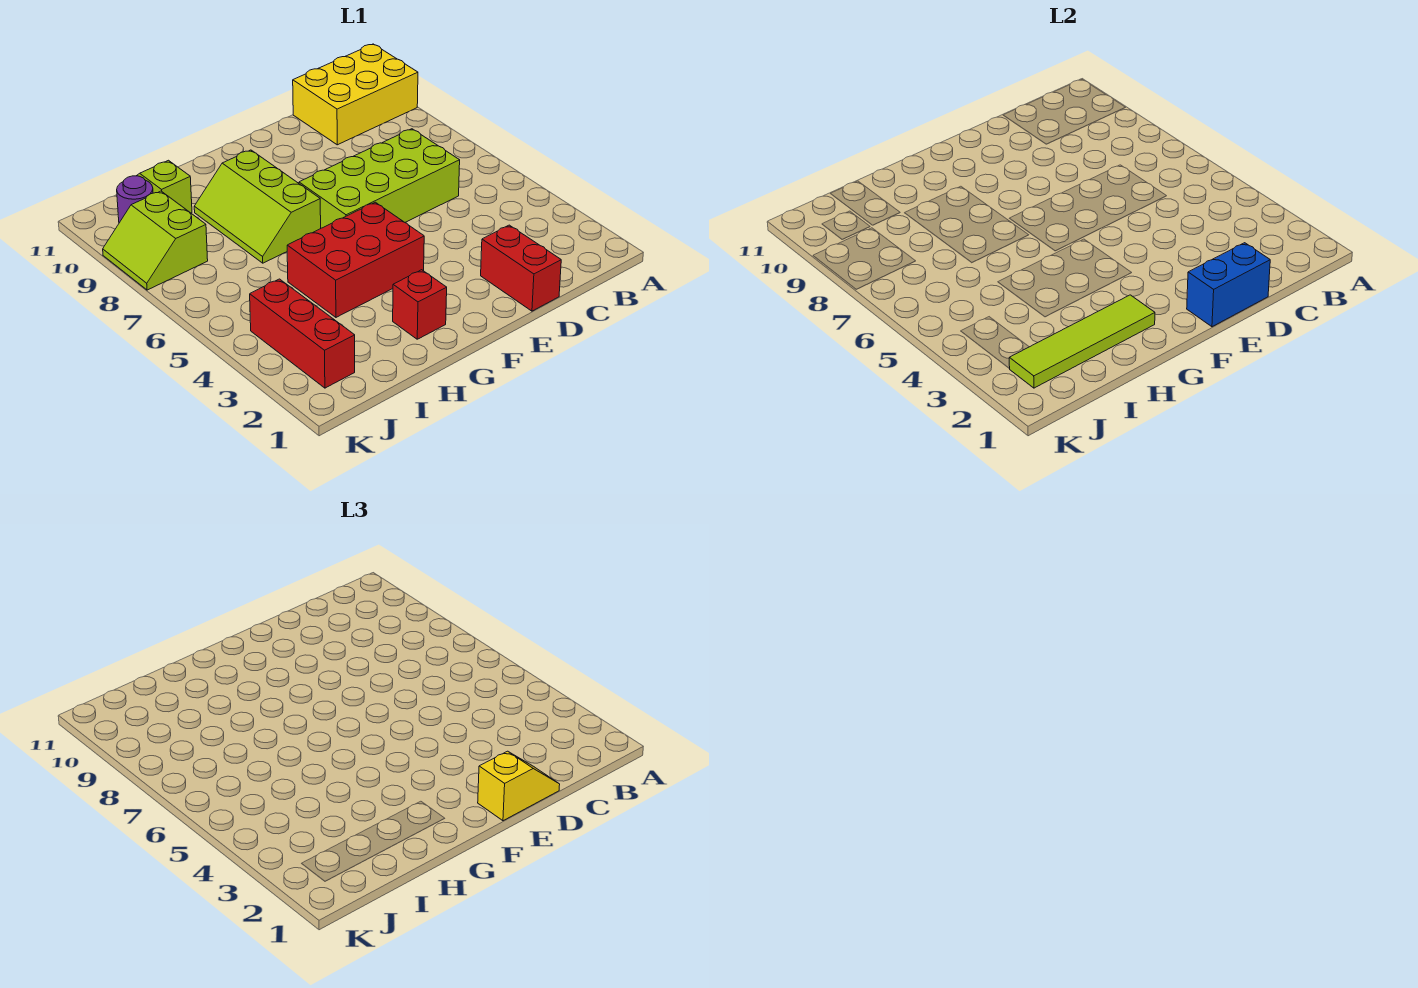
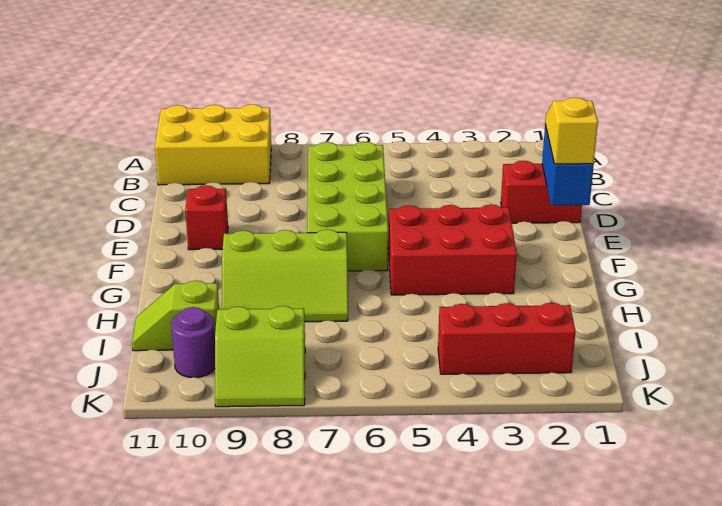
yellow brick A10:C11 level 1 -> yellow brick A9:B11 level 1
red brick F4:H5 level 1 -> red brick F3:G5 level 1
red brick G2 level 1 -> red brick E10 level 1
lime tile G2:J2 level 2 -> none

